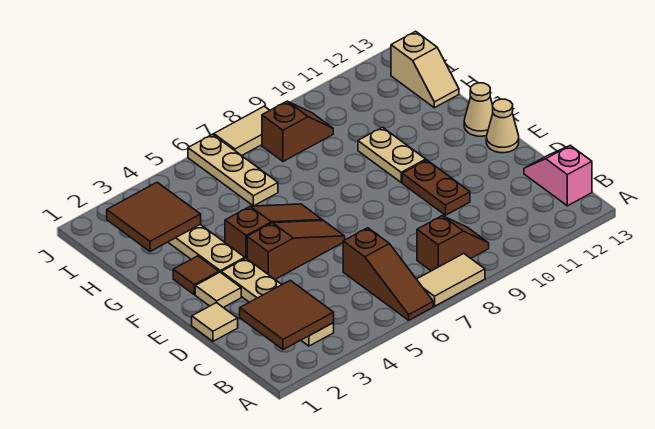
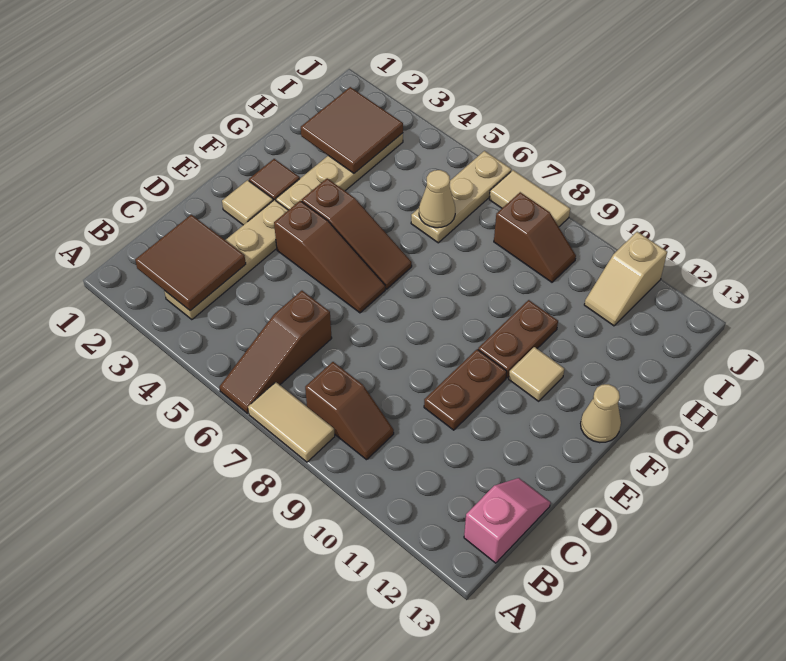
tan tile D1 level 1 -> tan tile F11 level 1
tan cone E13 level 1 -> tan cone H6 level 2
tan plate F10:G10 level 1 -> brown plate F10:G10 level 1
tan slope H13:I13 level 1 top I -> tan slope I11:J11 level 1 top J

